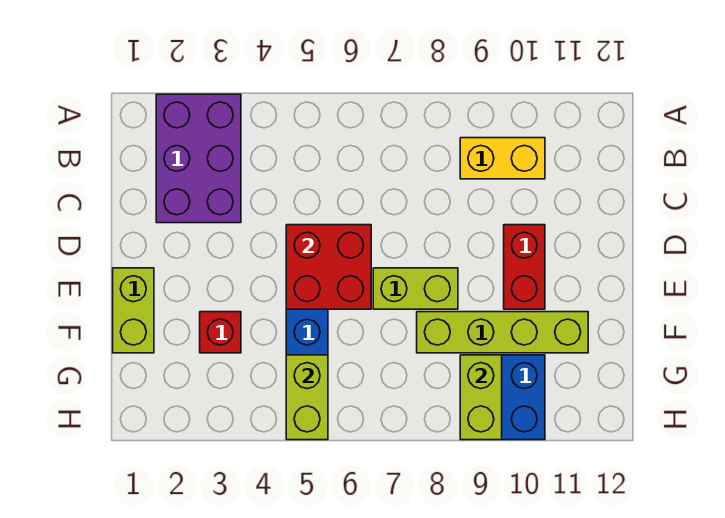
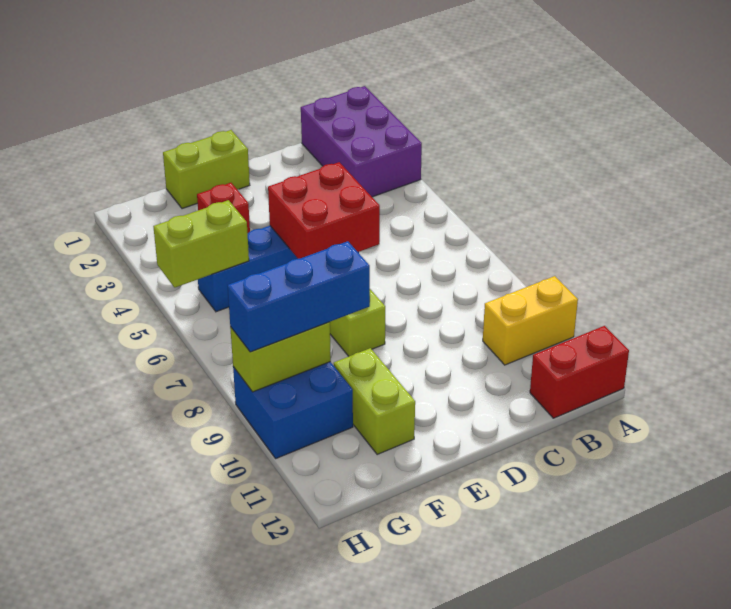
purple brick A2:C3 level 1 -> purple brick A1:B3 level 1
yellow brick B9:B10 level 1 -> yellow brick A10:B10 level 1
red brick D10:E10 level 1 -> red brick A12:B12 level 1
lime brick F8:F11 level 1 -> lime brick F10:F11 level 1
none -> blue brick F9:H9 level 3

